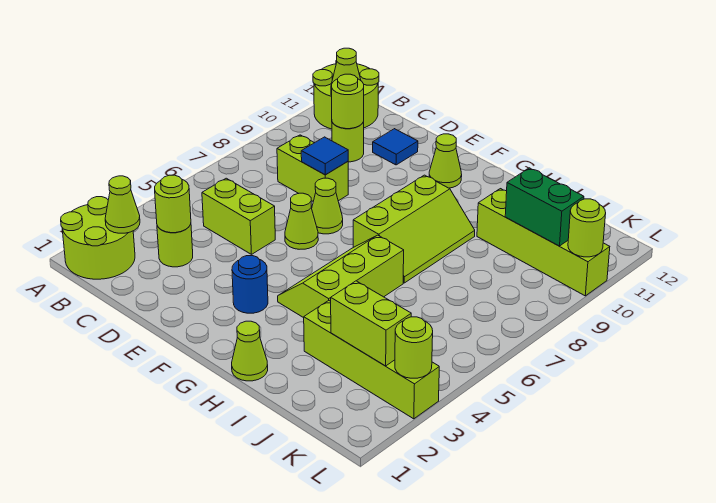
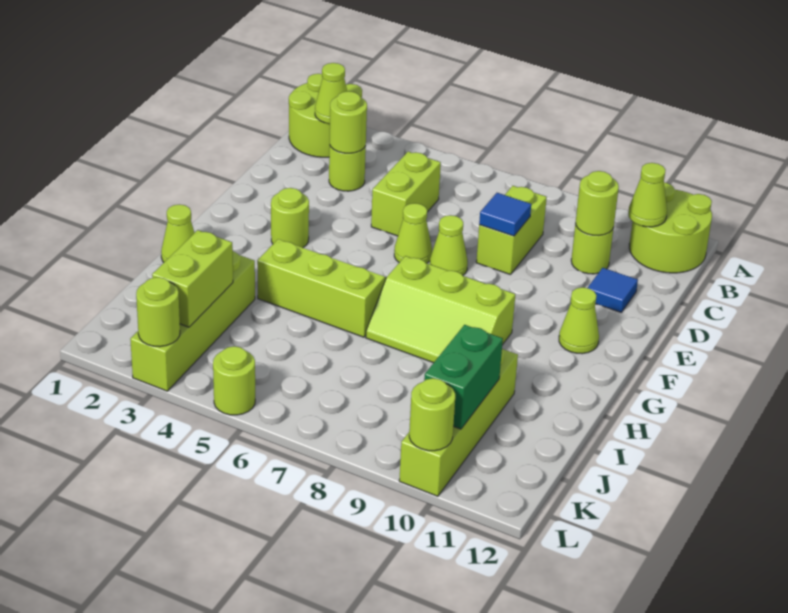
blue round brick F3 level 1 -> lime round brick F3 level 1
none -> lime round brick L5 level 1

